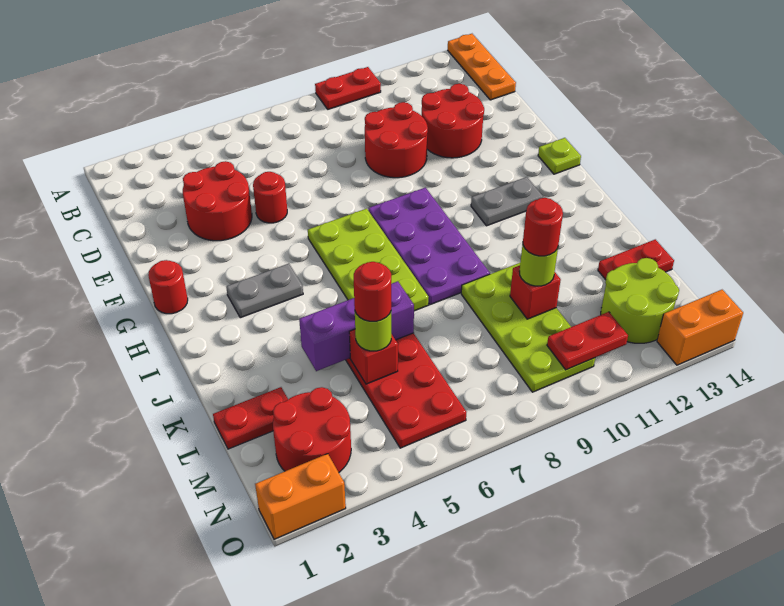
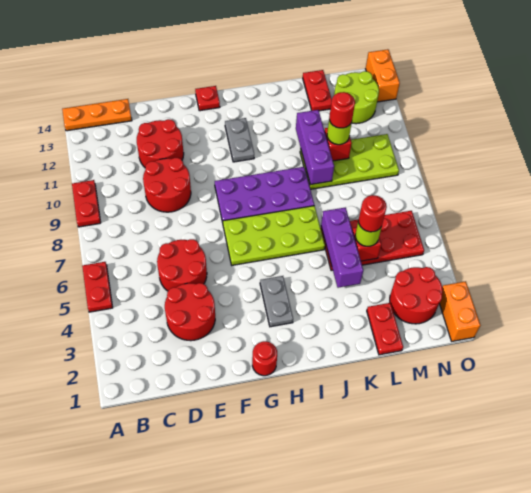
red round brick E5 level 1 -> red round brick D5:E6 level 1
lime plate G14 level 1 -> red plate G14 level 1
none -> purple brick K9:K11 level 2
red plate N10:N11 level 2 -> red plate A5:A6 level 1

